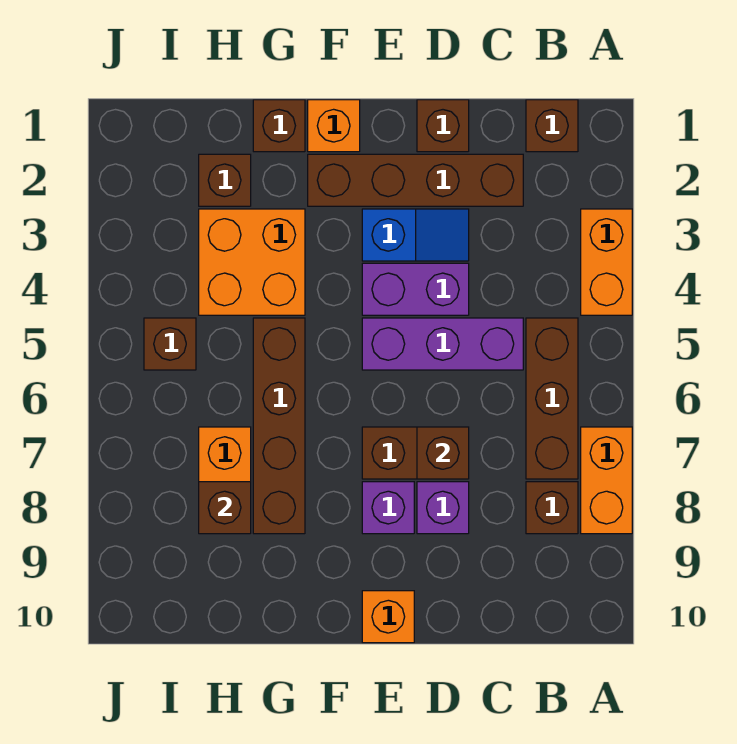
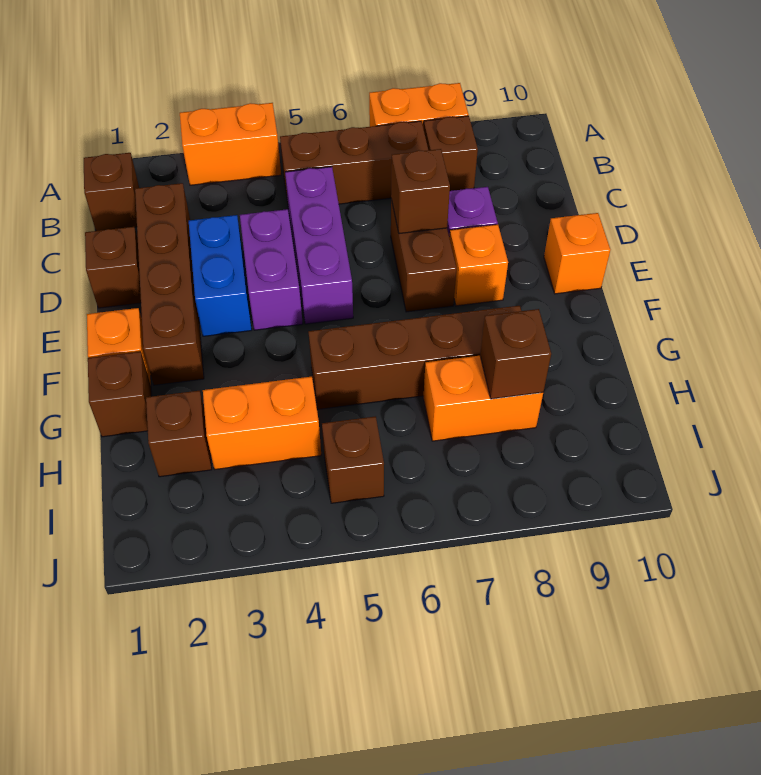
blue slope D3:E3 level 1 top E -> blue brick D3:E3 level 1
purple brick E8 level 1 -> orange brick E8 level 1
orange brick G3:H4 level 1 -> orange brick H3:H4 level 1

